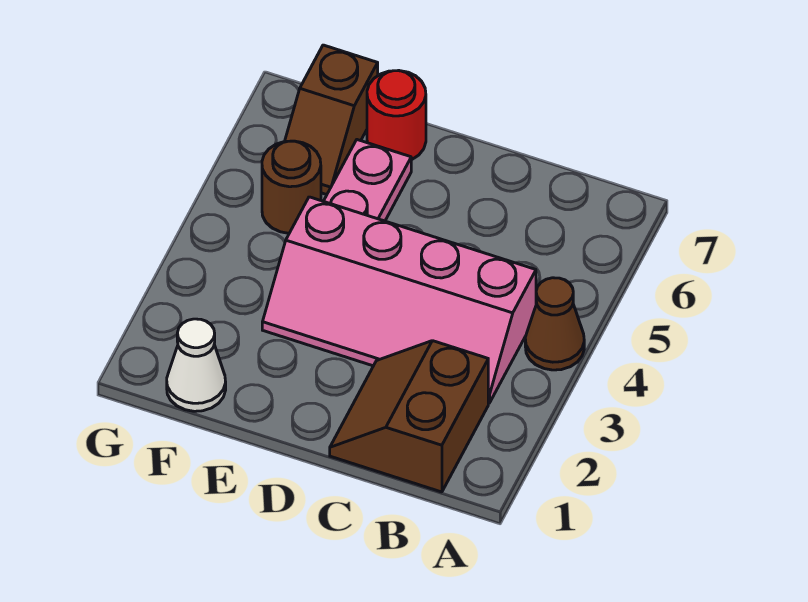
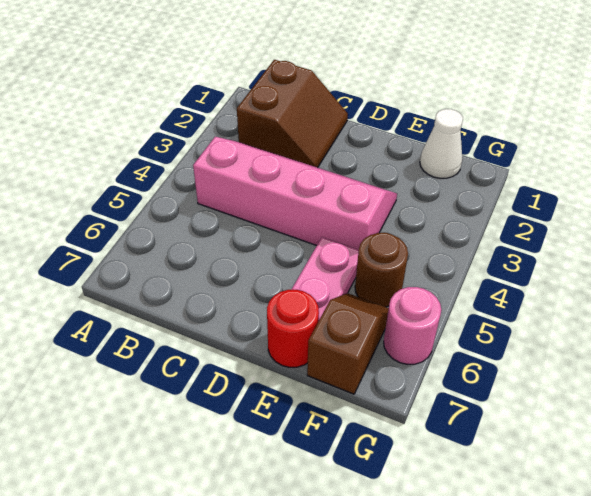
brown cone A4 level 1 -> none
none -> pink round brick G6 level 1

